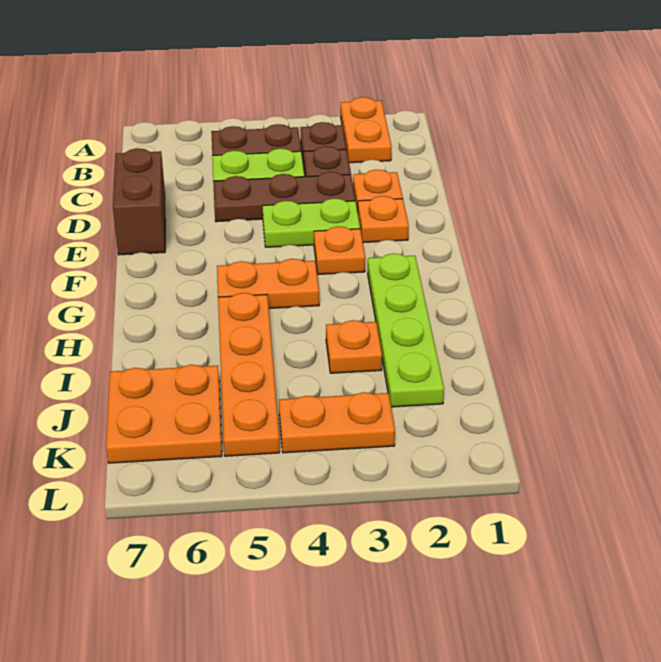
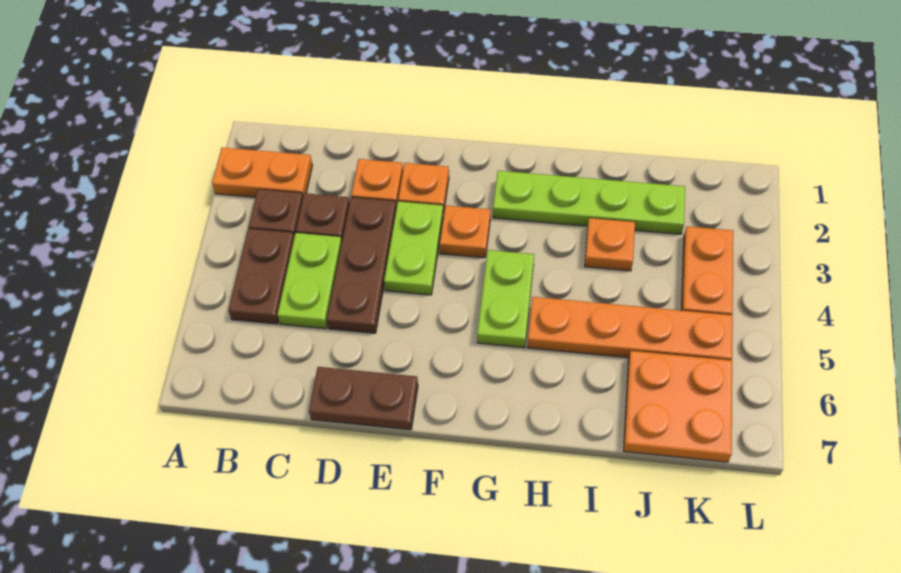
brown brick D7:E7 level 1 -> brown plate D7:E7 level 1
orange plate G4:G5 level 1 -> lime plate G4:G5 level 1

